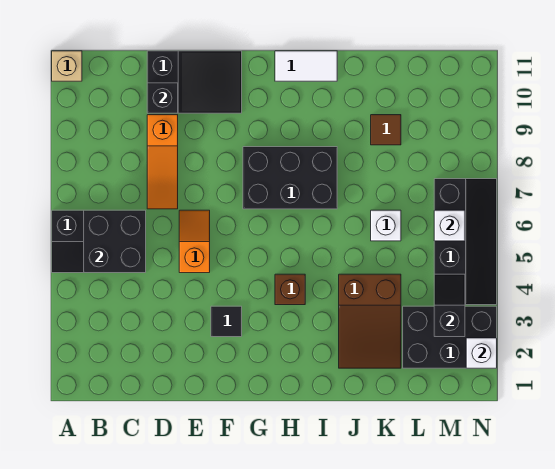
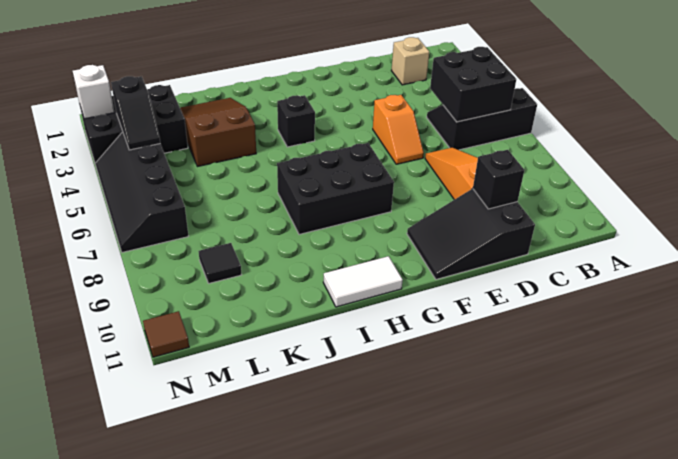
tan brick A11 level 1 -> tan brick C2 level 1
black tile F3 level 1 -> black tile L9 level 1
brown brick H4 level 1 -> black brick H4 level 1
white brick K6 level 1 -> none
brown tile K9 level 1 -> brown tile N11 level 1
white brick M6 level 2 -> none

